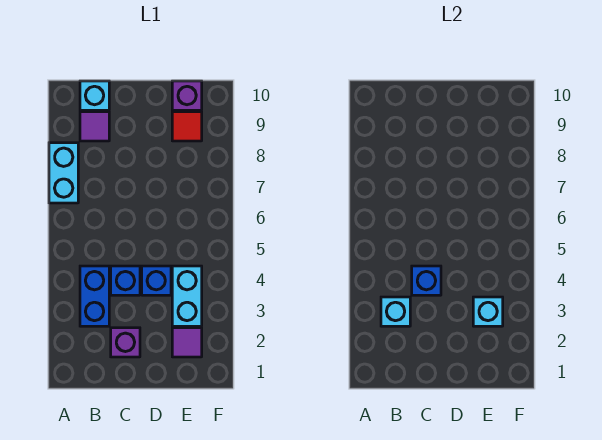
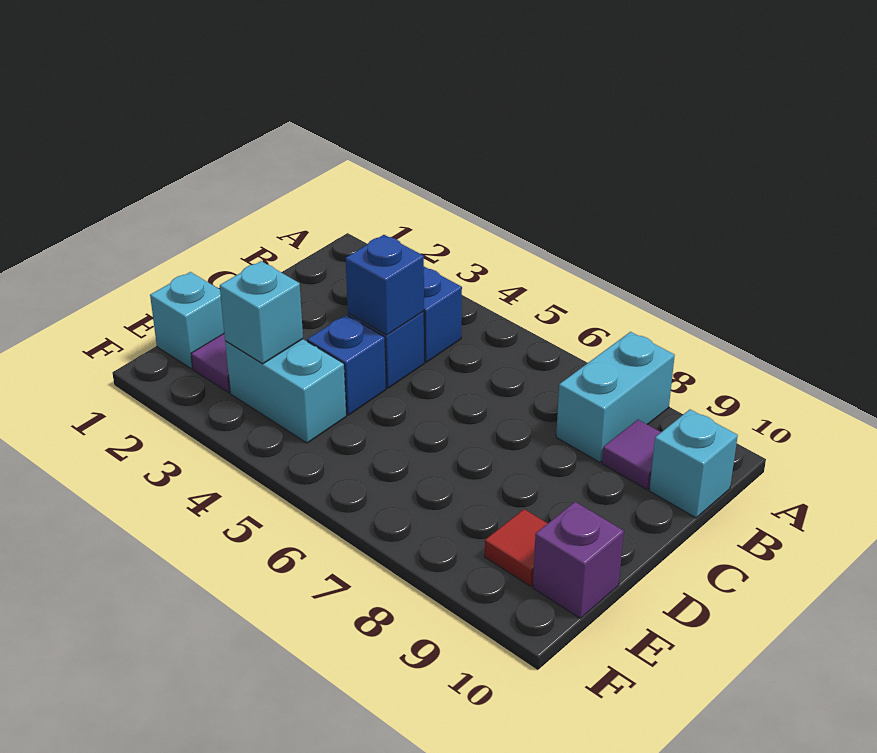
cyan brick A7:A8 level 1 -> cyan brick A8:B8 level 1
cyan brick B3 level 2 -> cyan brick E1 level 1
purple brick C2 level 1 -> none

